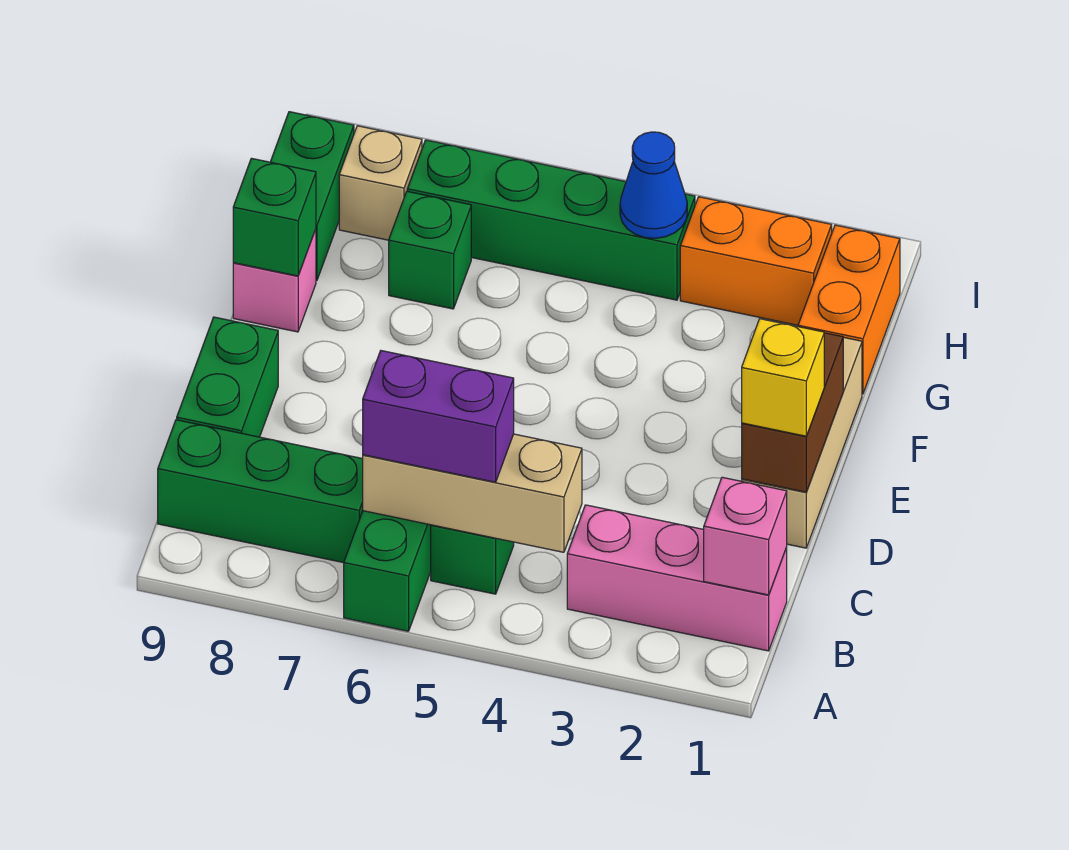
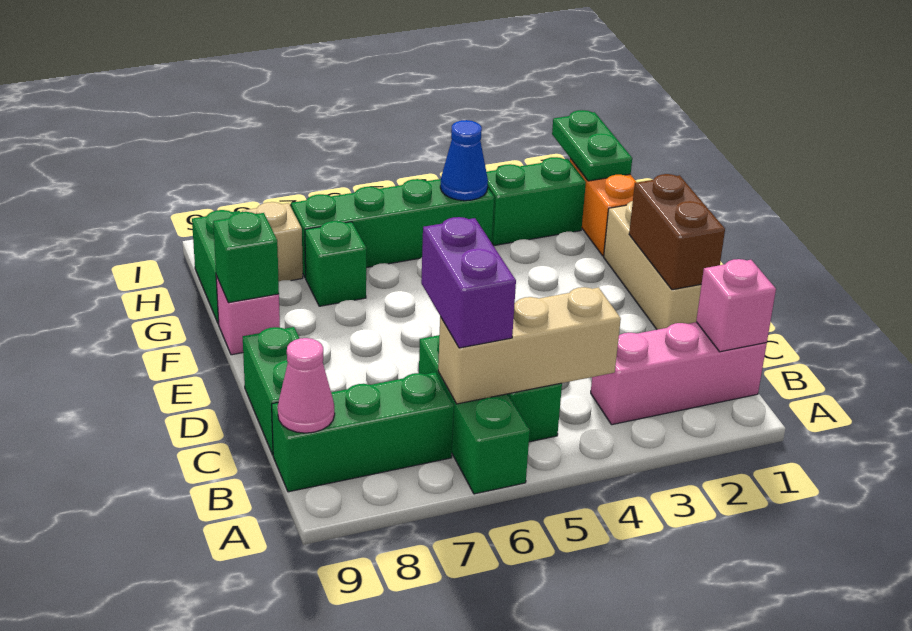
purple brick B5:B6 level 3 -> purple brick B6:C6 level 3
none -> pink cone B9 level 2
yellow brick D1 level 3 -> none
none -> green plate H1:I1 level 2
orange brick H2:H3 level 1 -> green brick H2:H3 level 1

